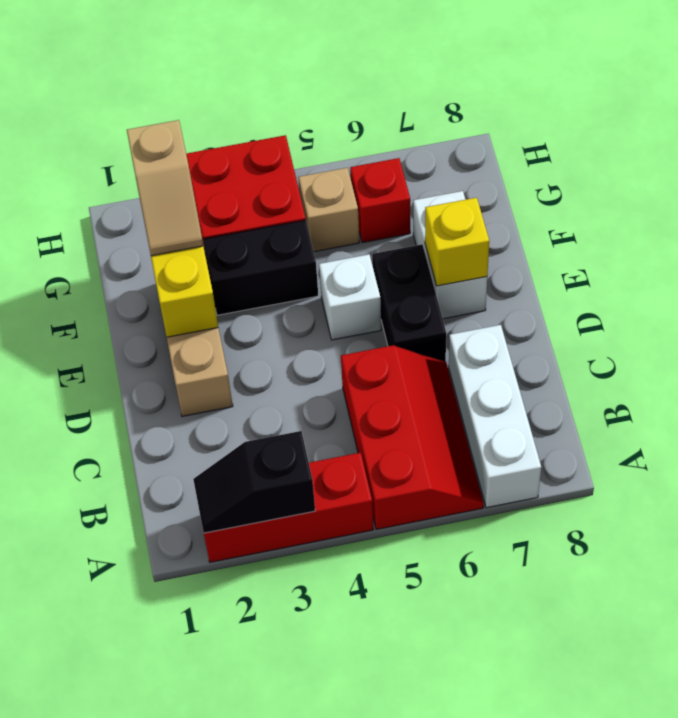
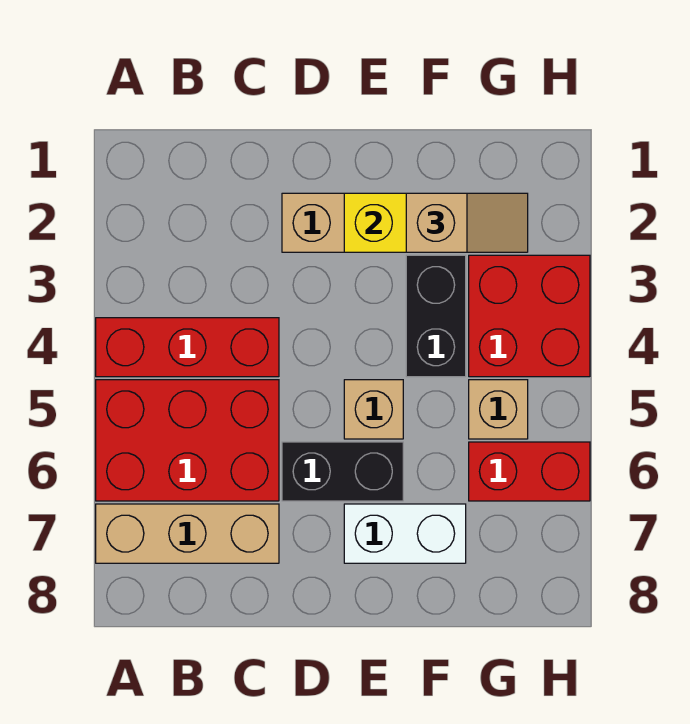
red brick A2:A4 level 1 -> red brick A4:C4 level 1
black slope A2:A3 level 2 top 3 -> none
red slope A5:C6 level 1 top 5 -> red brick A5:C6 level 1
white brick A7:C7 level 1 -> tan brick A7:C7 level 1
white brick E5 level 1 -> tan brick E5 level 1
yellow brick E7 level 2 -> none
tan slope F2:G2 level 3 top G -> tan slope F2:G2 level 3 top F
red brick G6 level 1 -> red brick G6:H6 level 1

